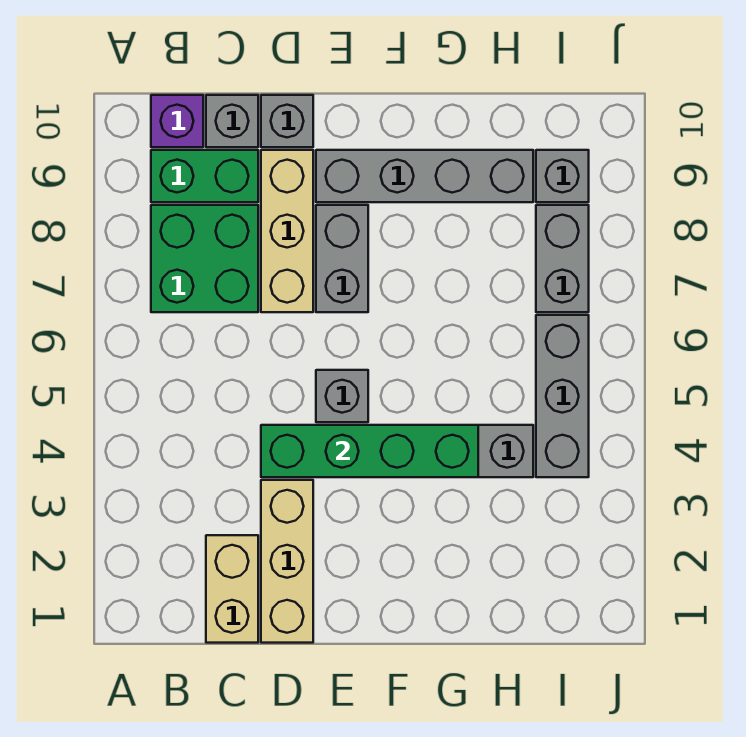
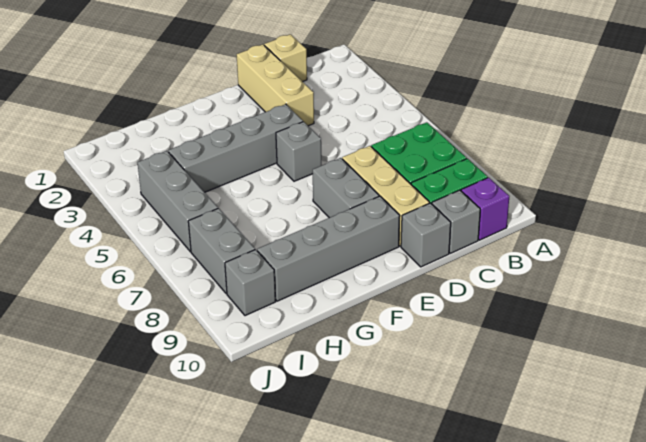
tan brick C1:C2 level 1 -> tan brick C1 level 1
green brick D4:G4 level 2 -> none

